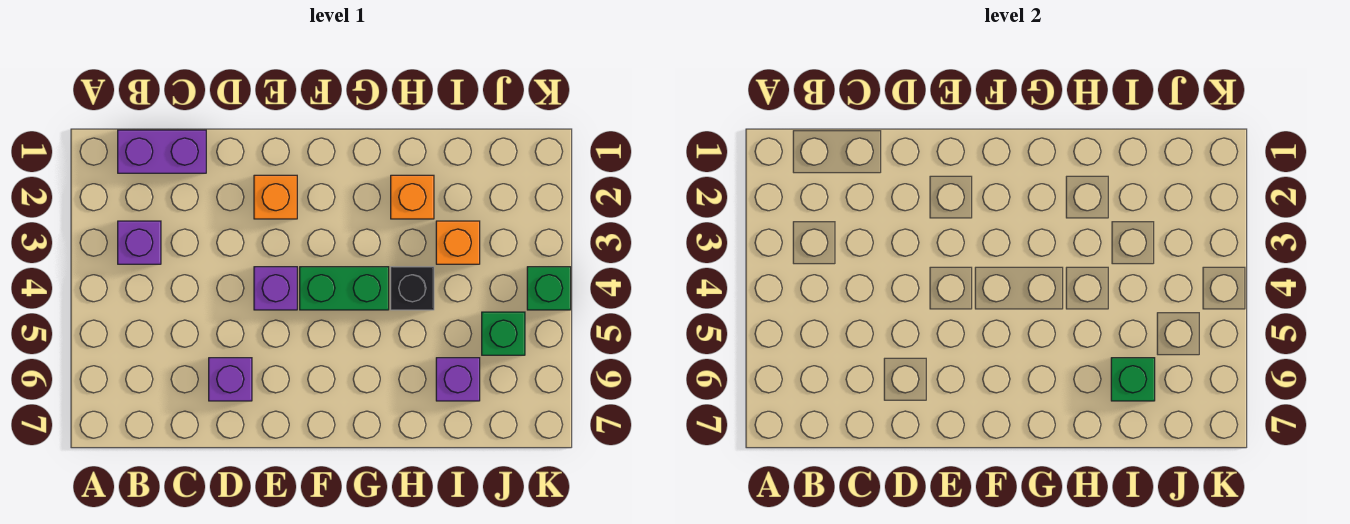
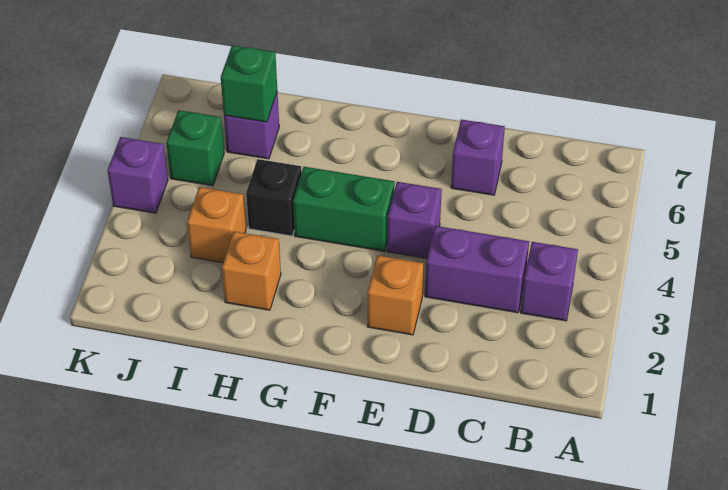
purple brick B1:C1 level 1 -> purple brick C3:D3 level 1
green brick K4 level 1 -> purple brick K4 level 1

